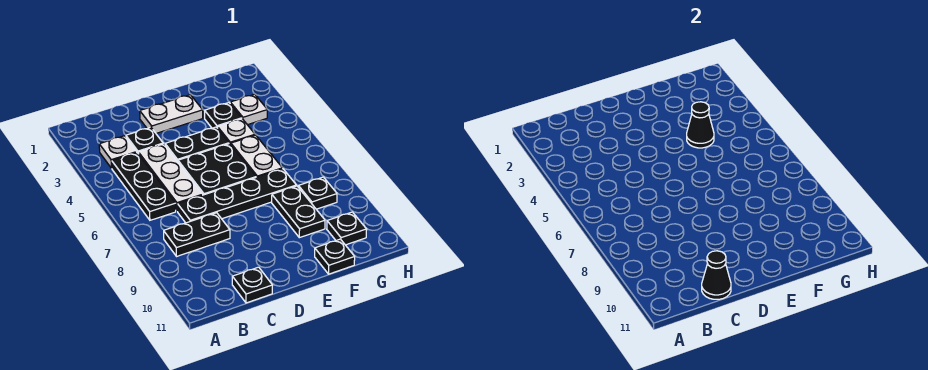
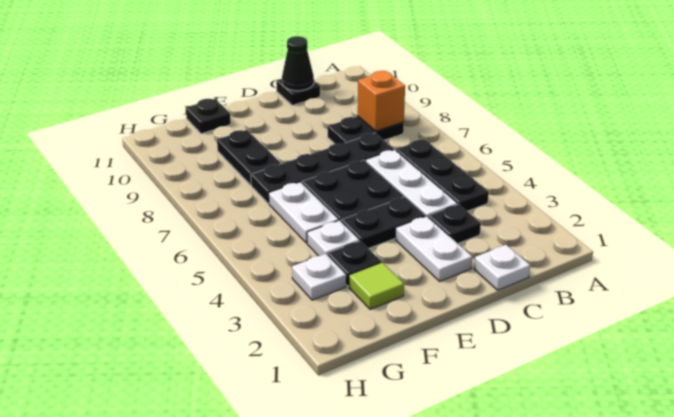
white plate B3 level 1 -> white plate C1 level 1
none -> orange brick B8 level 2
white plate D2:E2 level 1 -> white plate D2:D3 level 1
none -> lime tile F2 level 1
black cone F4 level 2 -> none
black plate G8 level 1 -> none
black plate G10 level 1 -> none

